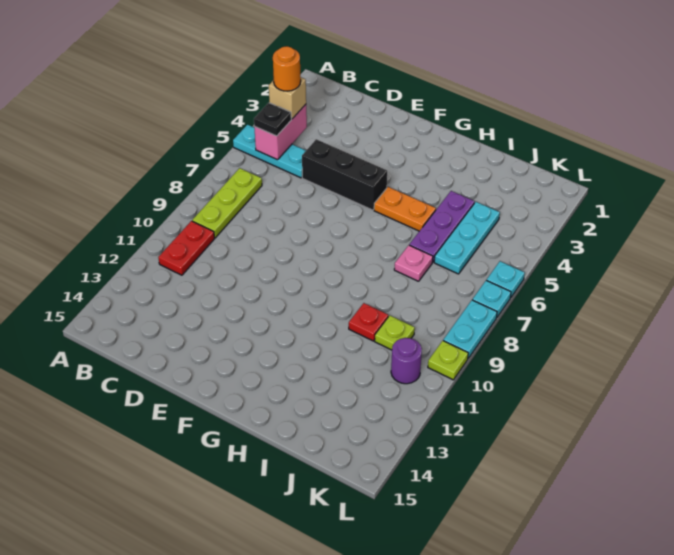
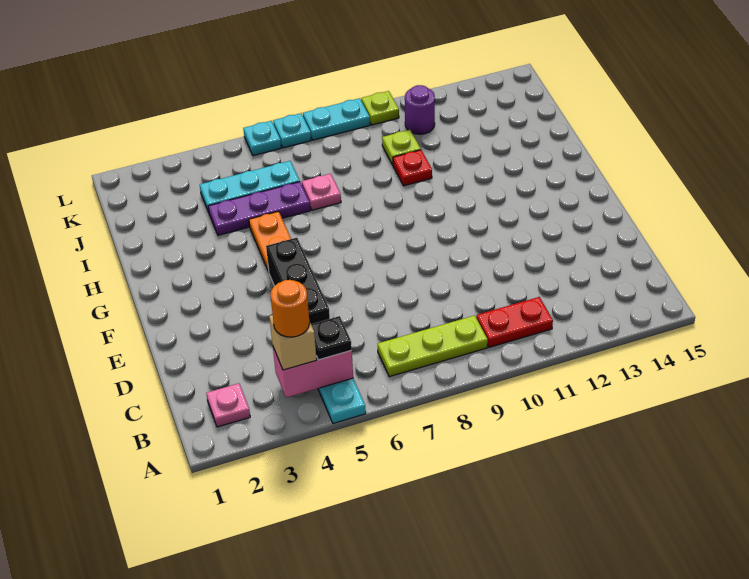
none -> pink plate B2 level 1

